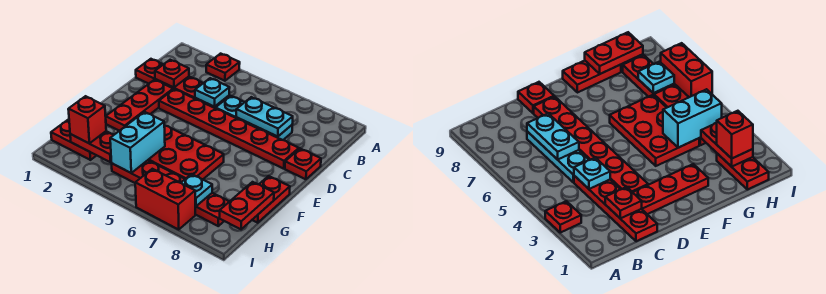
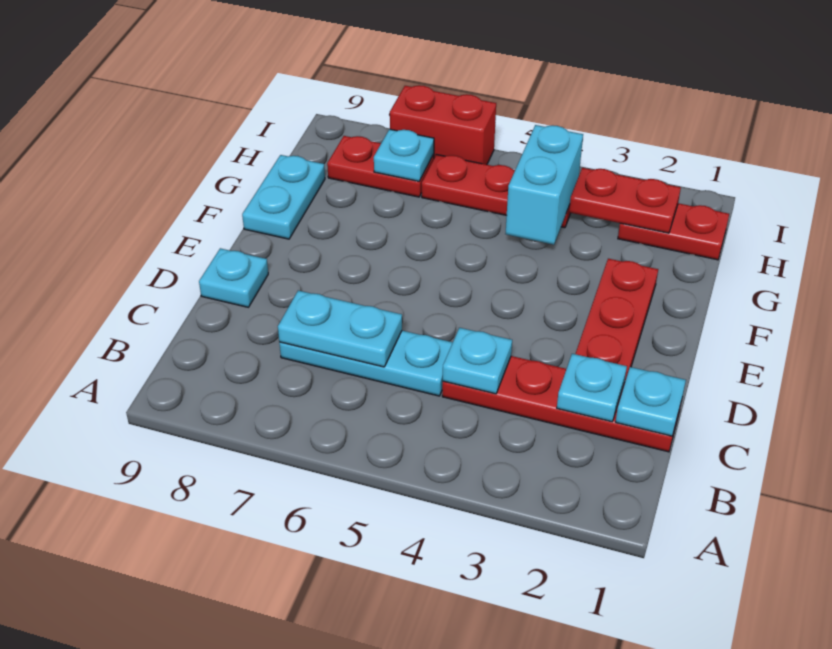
red plate A3 level 1 -> none
none -> cyan plate C1 level 2
red plate C2 level 2 -> cyan plate C2 level 2
red plate D3:D8 level 1 -> none
red plate D9 level 1 -> cyan plate D9 level 1
red plate F4:G6 level 1 -> none
red plate F9:G9 level 1 -> cyan plate F9:G9 level 1
red plate G9:H9 level 2 -> none
red brick H2 level 3 -> none

